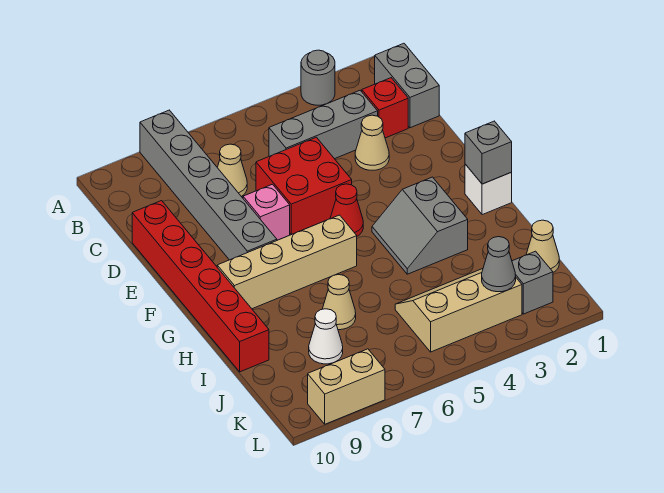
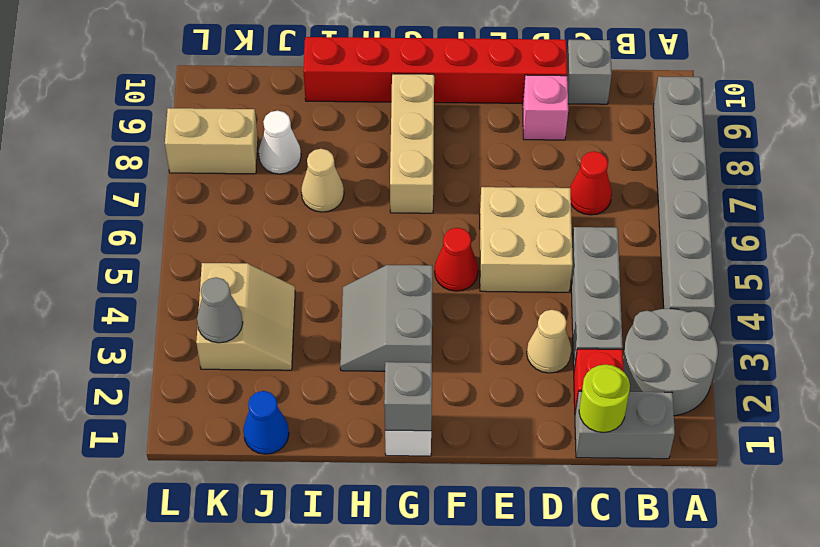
grey round brick A3 level 1 -> grey round brick A2:B3 level 1
grey brick A8:F8 level 1 -> grey brick A4:A9 level 1
none -> lime round brick C1 level 2
tan cone C7 level 1 -> red cone C7 level 1
red brick D5:E6 level 1 -> tan brick D5:E6 level 1
pink brick E7 level 1 -> pink brick D9 level 1
grey slope G3:H4 level 1 top 3 -> grey slope G3:H4 level 1 top G
tan brick G6:G9 level 1 -> tan brick G7:G9 level 1
tan cone J1 level 1 -> blue cone J1 level 1
tan slope J3:K5 level 1 top K -> tan slope J3:K4 level 1 top K
grey brick K2 level 1 -> grey brick C10 level 1
tan brick L8:L9 level 1 -> tan brick K8:L8 level 1

